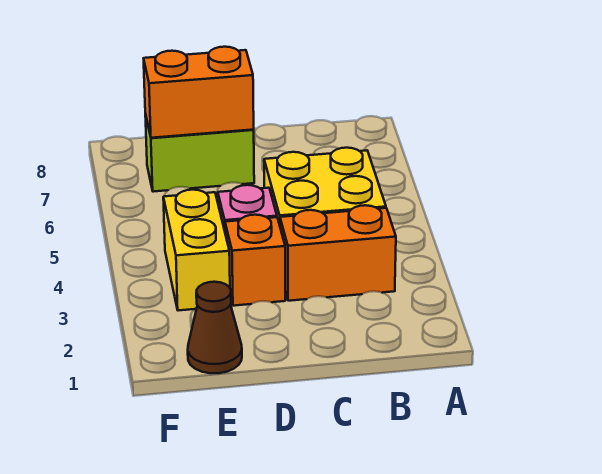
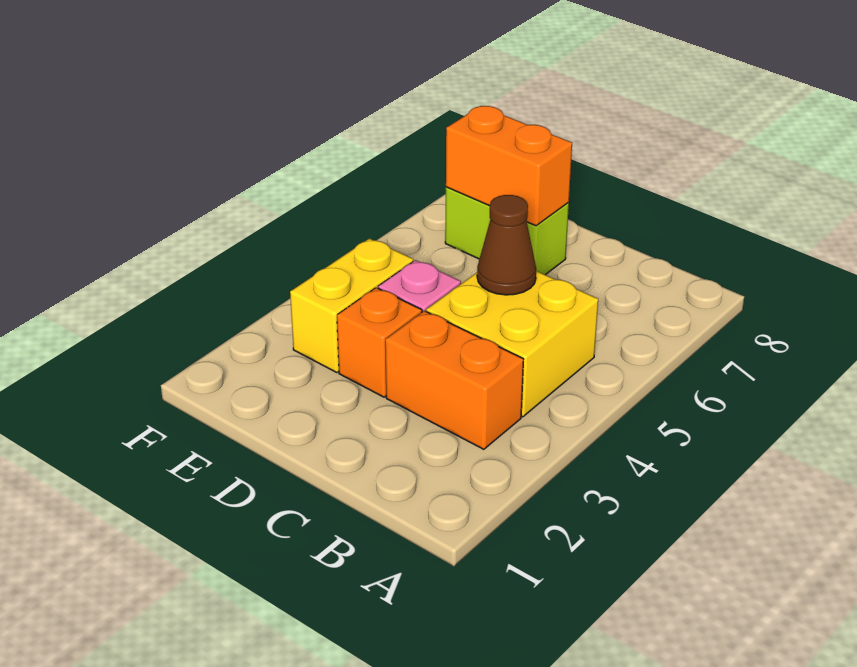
brown cone E1 level 1 -> brown cone C5 level 2

